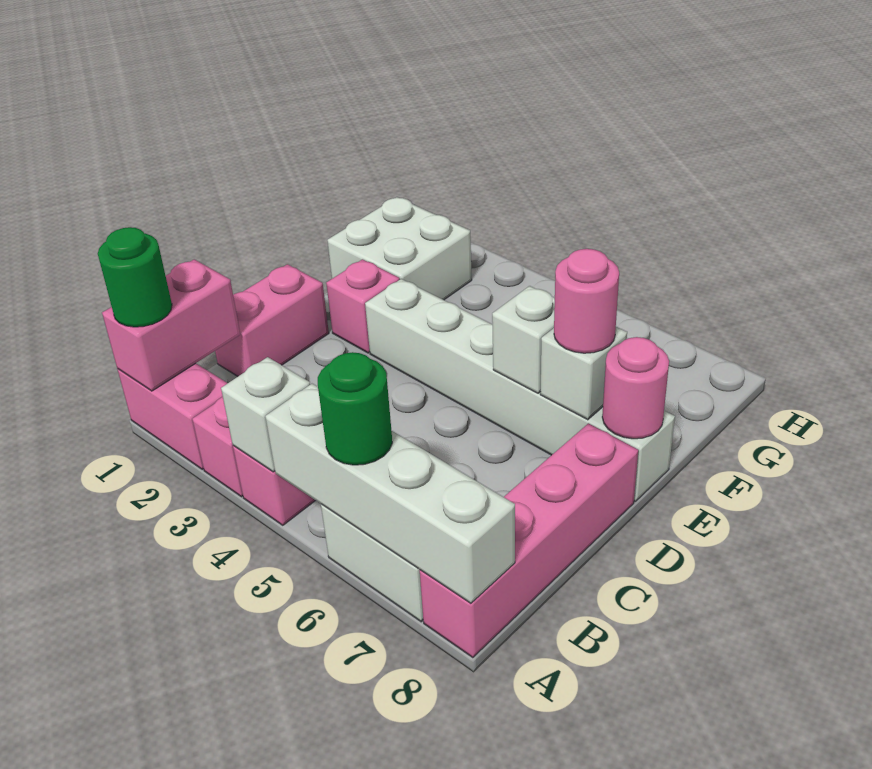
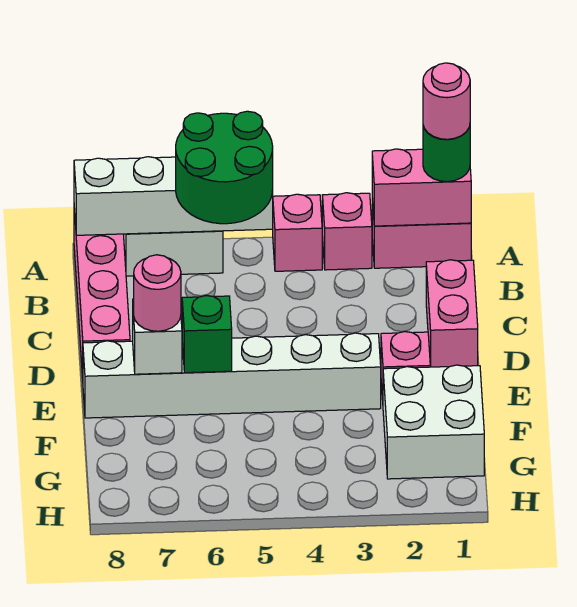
pink brick A1:B1 level 2 -> pink brick A1:A2 level 2
white brick A4 level 2 -> none
green round brick A6 level 3 -> green round brick A5:B6 level 3
white brick E6 level 2 -> green brick E6 level 2
pink round brick E8 level 2 -> pink round brick A1 level 4

